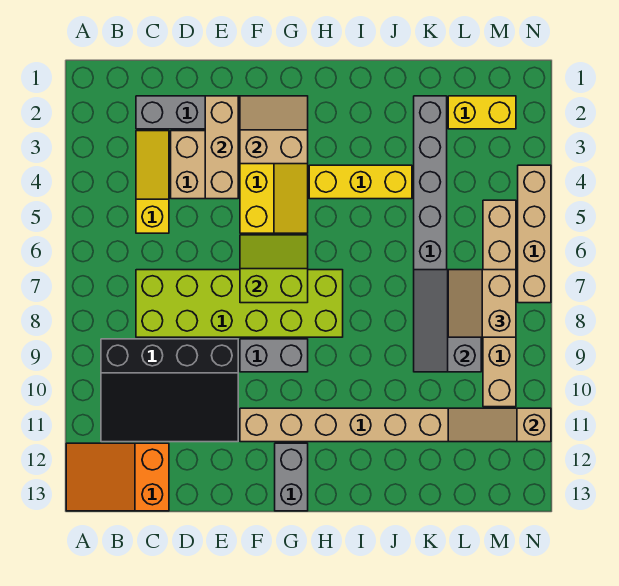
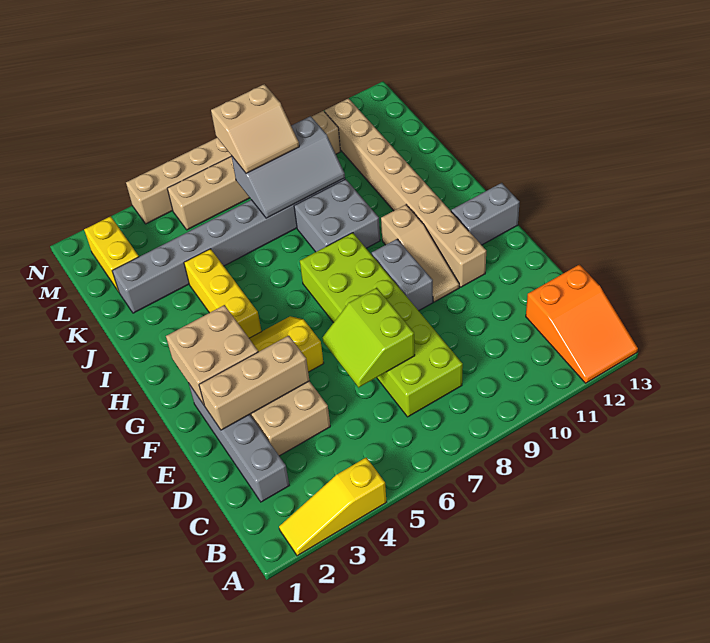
black slope B9:E11 level 1 top 9 -> none
yellow slope C3:C5 level 1 top 5 -> yellow slope A2:A4 level 1 top 4
tan slope F2:G3 level 2 top 3 -> tan brick F2:G3 level 2
lime slope F6:G7 level 2 top 7 -> lime slope D6:E7 level 2 top 7
none -> grey brick I8:J9 level 1
tan slope L11:N11 level 2 top N -> tan slope F10:H10 level 1 top H

